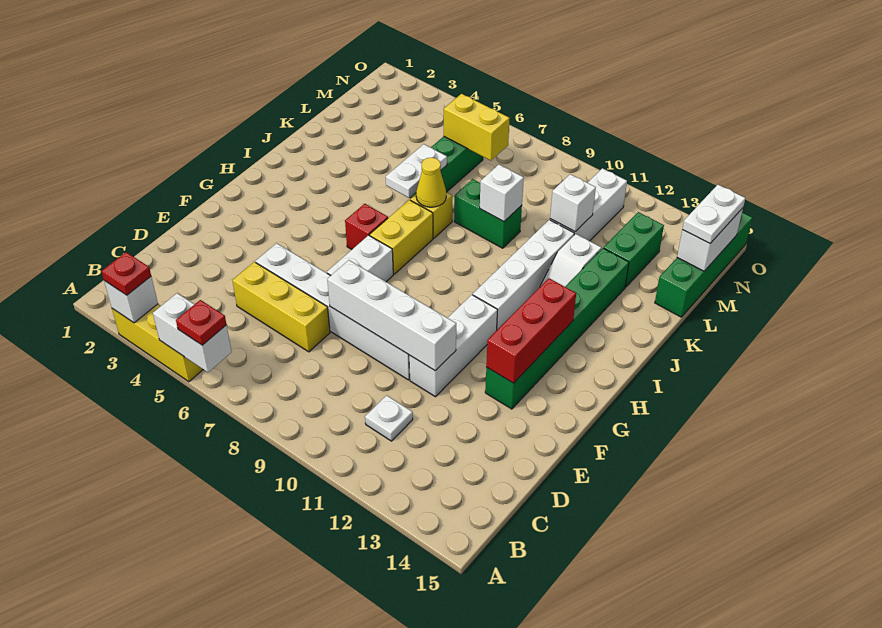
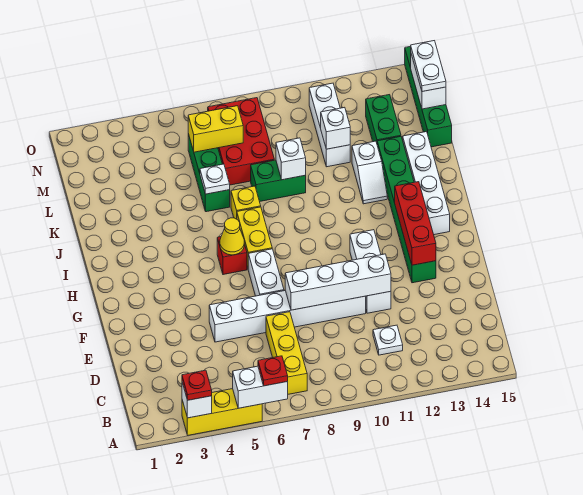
yellow brick D5:D7 level 1 -> yellow brick B7:D7 level 1
white brick H11:K11 level 1 -> white brick H14:K14 level 1
white plate J6:K6 level 2 -> white plate K6 level 2
yellow cone J7 level 2 -> yellow cone H6 level 2
none -> red brick L7:N8 level 1

